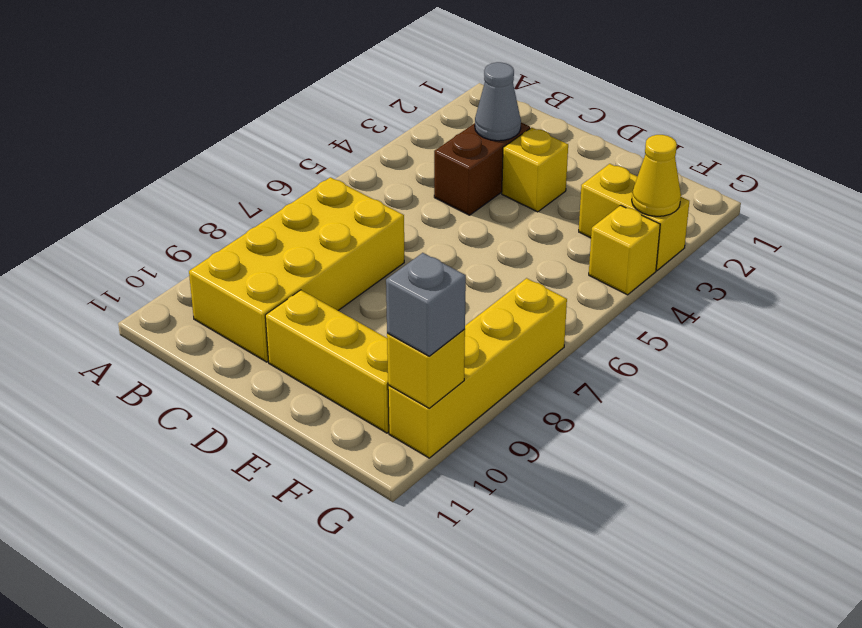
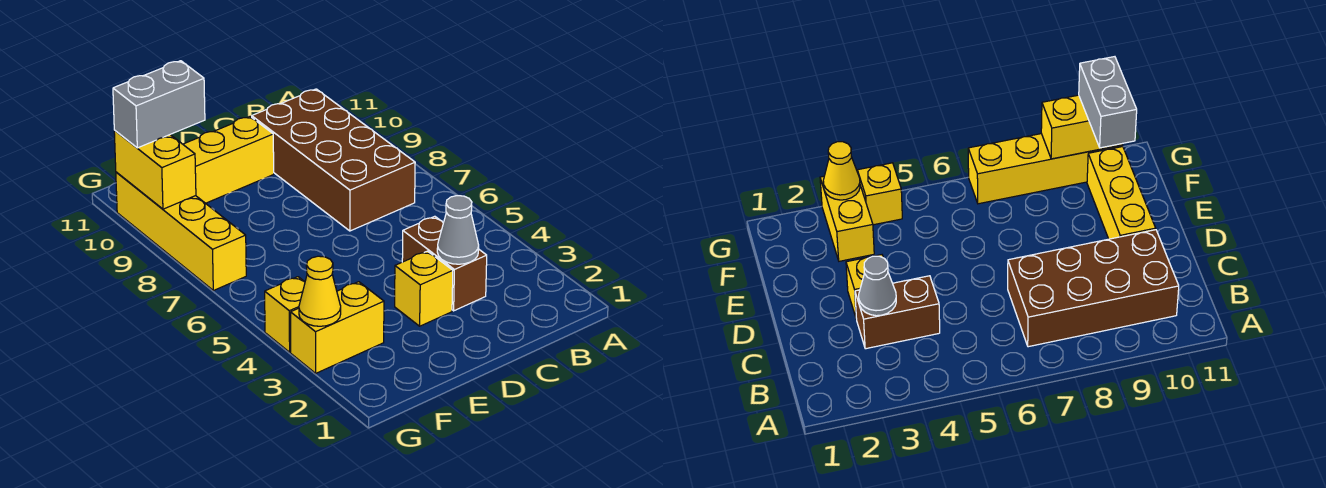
yellow brick B7:C10 level 1 -> brown brick B7:C10 level 1
yellow brick G10 level 2 -> yellow brick G9:G10 level 2
grey brick G10 level 3 -> grey brick F10:G10 level 3

